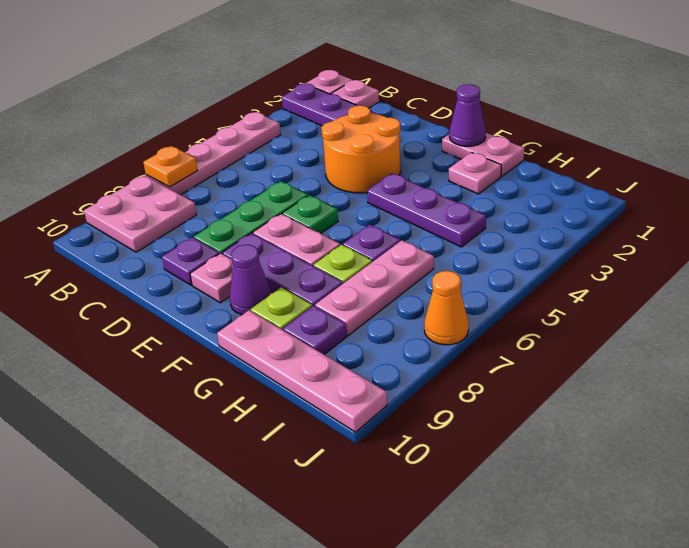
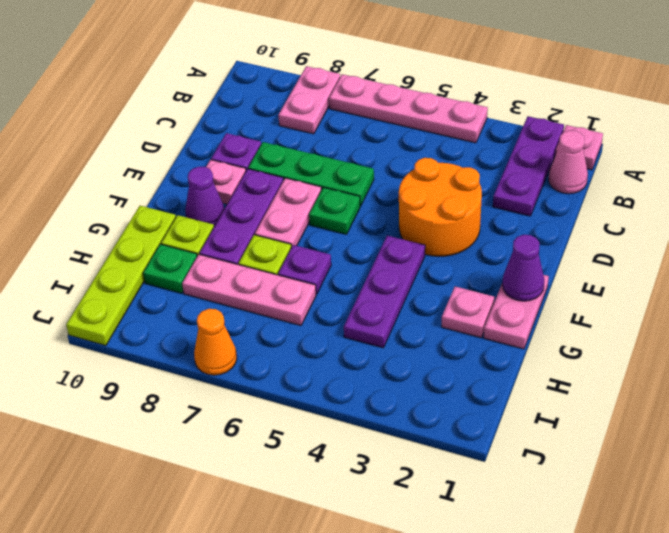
orange plate A7 level 2 -> none
pink plate A8:B9 level 1 -> pink plate A8:B8 level 1
pink plate B1 level 1 -> pink cone B1 level 1
pink plate G10:J10 level 1 -> lime plate G10:J10 level 1
purple plate H9 level 1 -> green plate H9 level 1

